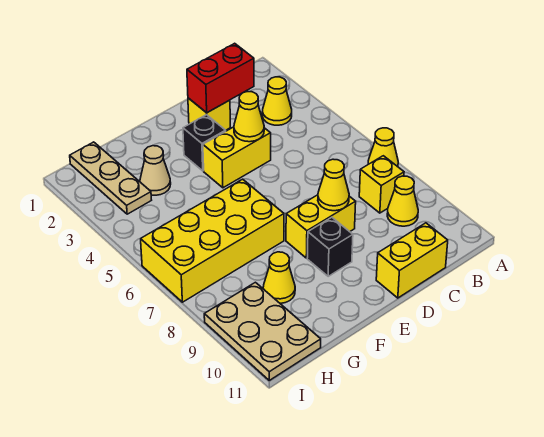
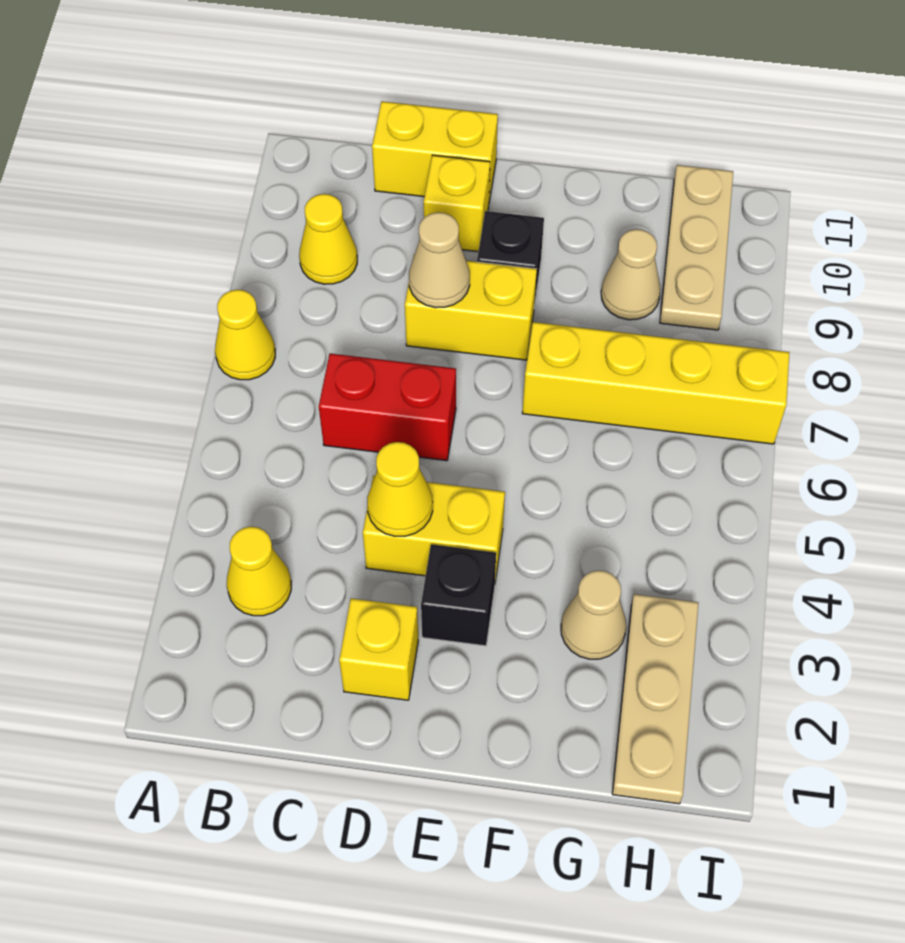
yellow brick B8 level 1 -> yellow brick D10 level 1
red brick C2:D2 level 2 -> red brick C6:D6 level 1
yellow cone D8 level 2 -> tan cone D8 level 2
yellow brick F6:I7 level 1 -> yellow brick F7:I7 level 1
yellow cone G9 level 1 -> tan cone G9 level 1
tan plate H9:I11 level 1 -> tan plate H9:H11 level 1

